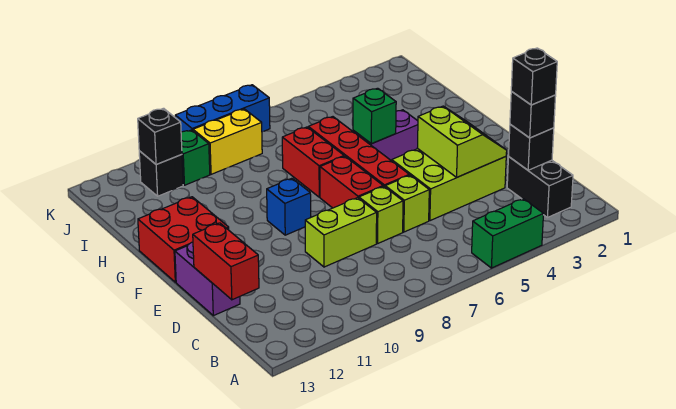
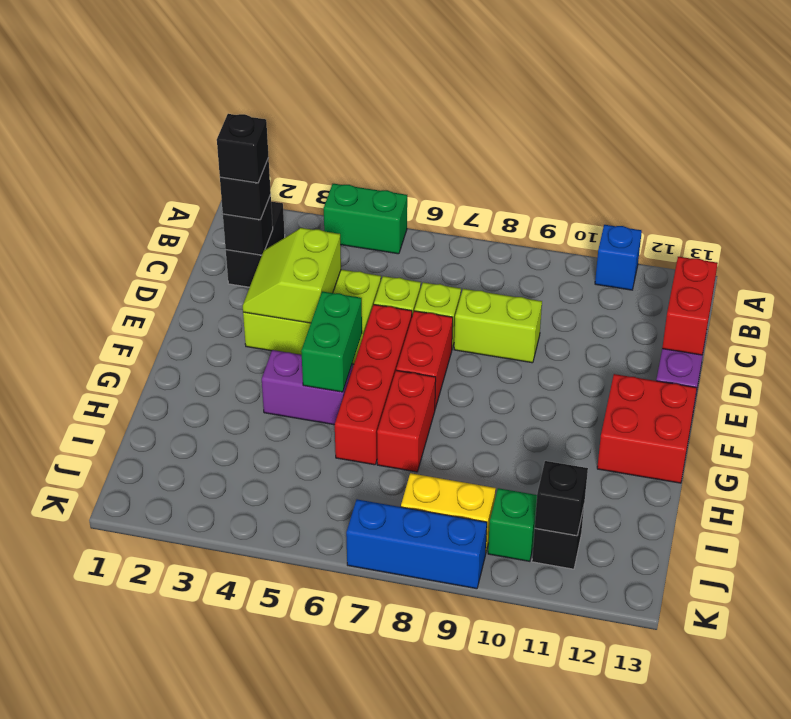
blue brick F9 level 1 -> blue brick A11 level 1
green brick G5 level 2 -> green brick F5:G5 level 2

